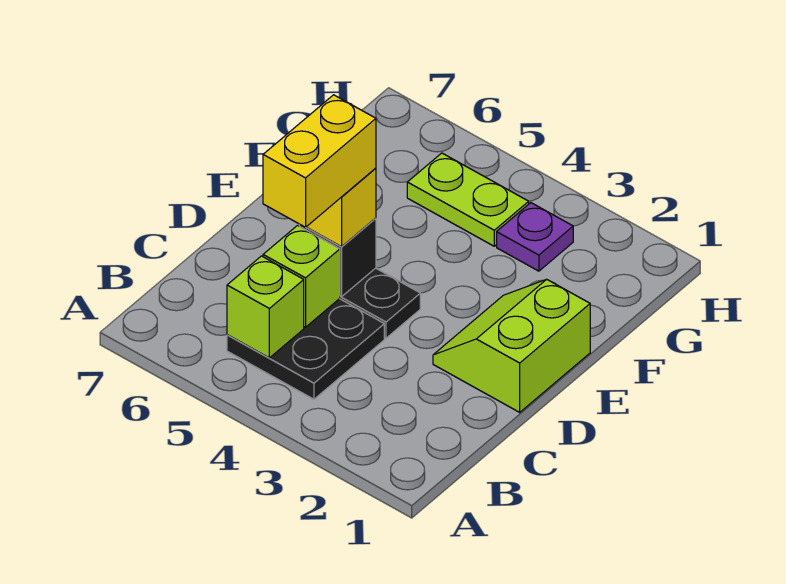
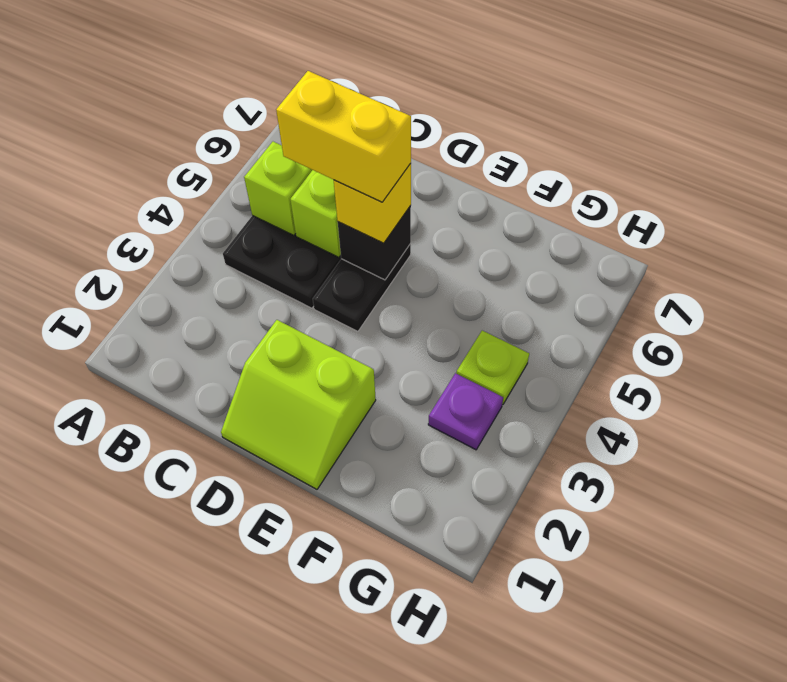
lime slope D1:E2 level 1 top 1 -> lime slope D1:E2 level 1 top 2
lime plate G4:G5 level 1 -> lime plate G4 level 1

